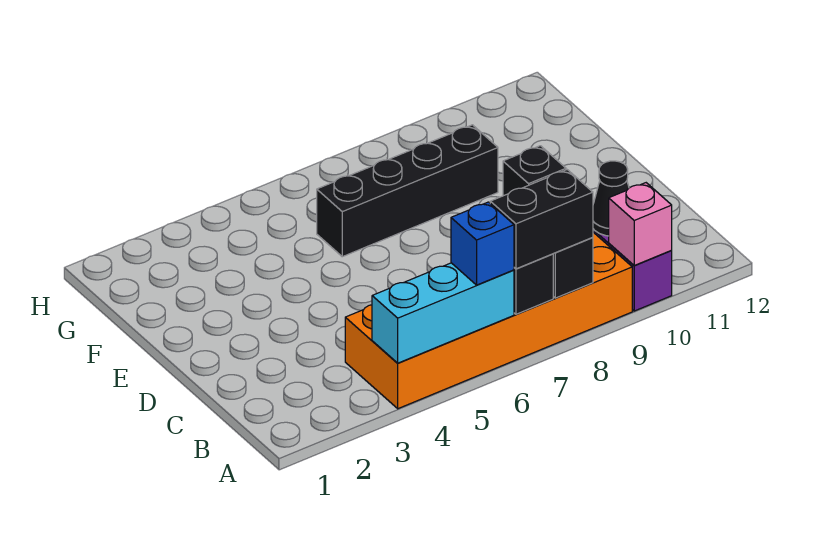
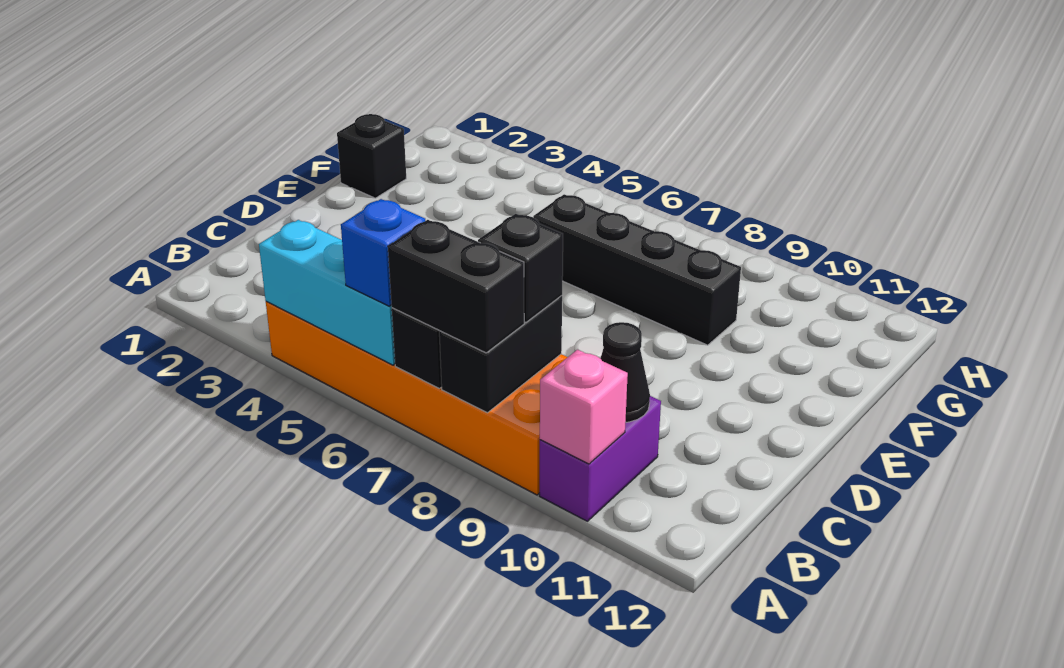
none -> black brick F1 level 1

